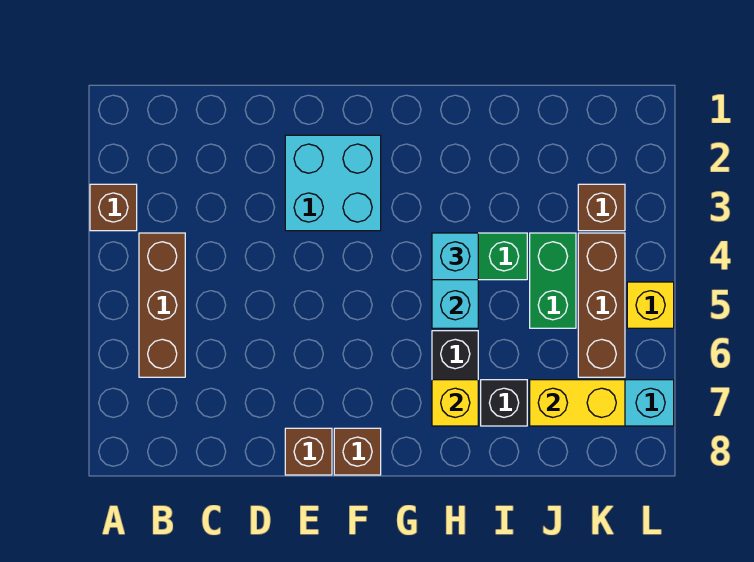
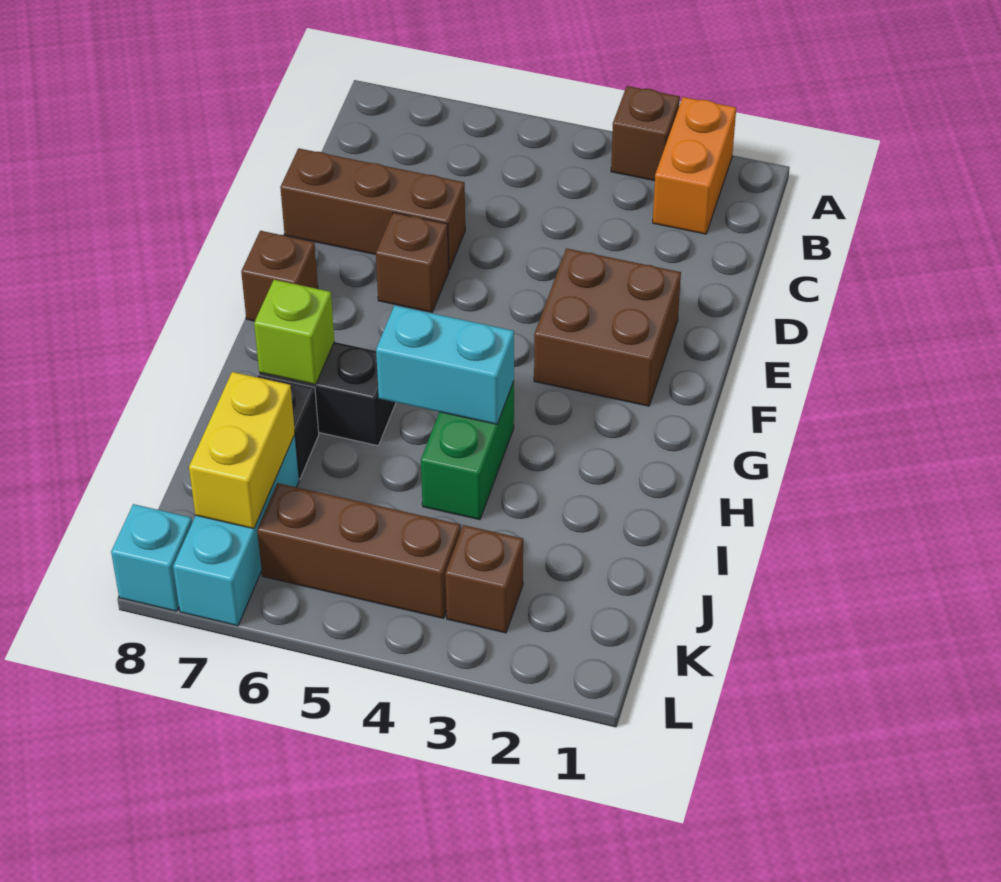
none -> orange brick A2:B2 level 1
brown brick B4:B6 level 1 -> brown brick D6:D8 level 1
cyan brick E2:F3 level 1 -> brown brick E2:F3 level 1
brown brick E8 level 1 -> brown brick E6 level 1
cyan brick H4 level 3 -> cyan brick L8 level 1
yellow brick H7 level 2 -> lime brick H7 level 2
green brick J4:J5 level 1 -> none
yellow brick L5 level 1 -> none

